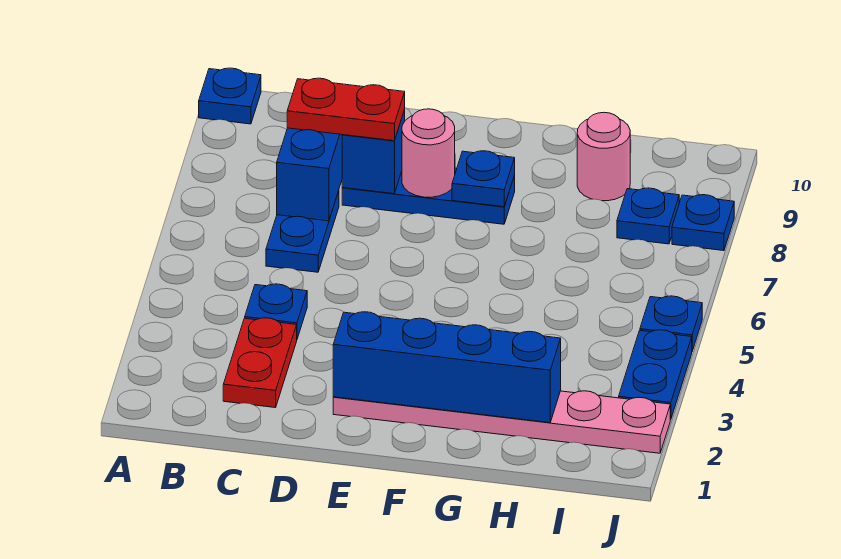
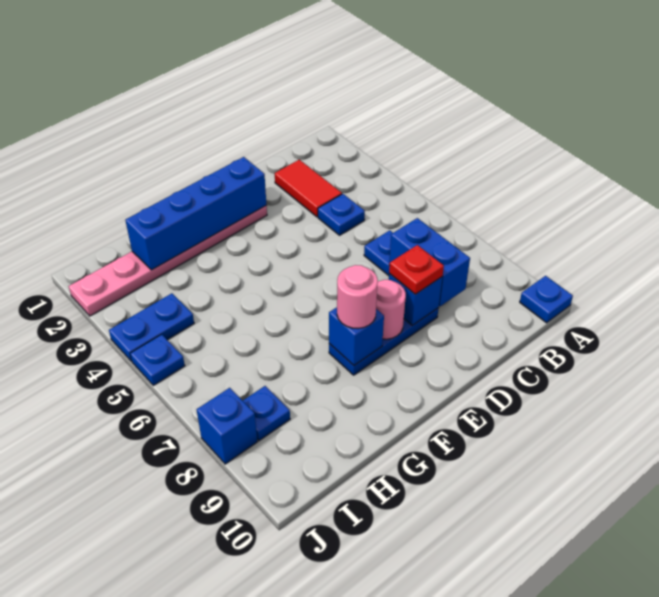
red plate C2:C3 level 1 -> red tile C2:C3 level 1
red plate C8:D8 level 3 -> red plate D8 level 3
blue plate F8 level 2 -> blue brick F8 level 2
pink round brick H9 level 1 -> pink round brick F8 level 3
blue plate J3:J4 level 1 -> blue plate I4:J4 level 1
blue plate J8 level 1 -> blue brick J8 level 1

